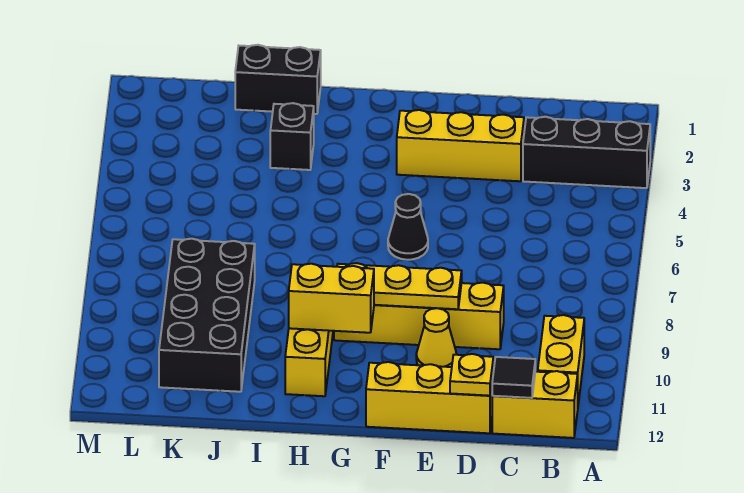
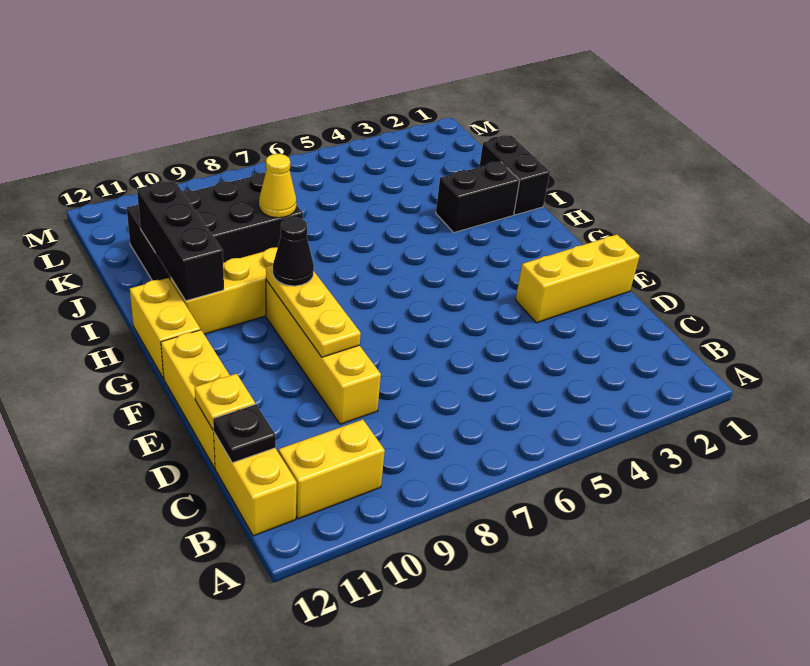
black brick A3:C3 level 1 -> black brick H11:J11 level 2
black tile C12 level 2 -> black plate C12 level 2
yellow brick D3:F3 level 1 -> yellow brick E1:E3 level 1
yellow cone E10 level 1 -> yellow cone J8 level 2
black cone F6 level 1 -> black cone G9 level 3
yellow brick G10:H10 level 2 -> yellow brick G12:H12 level 1
black brick I3 level 1 -> black brick I2:I3 level 1

